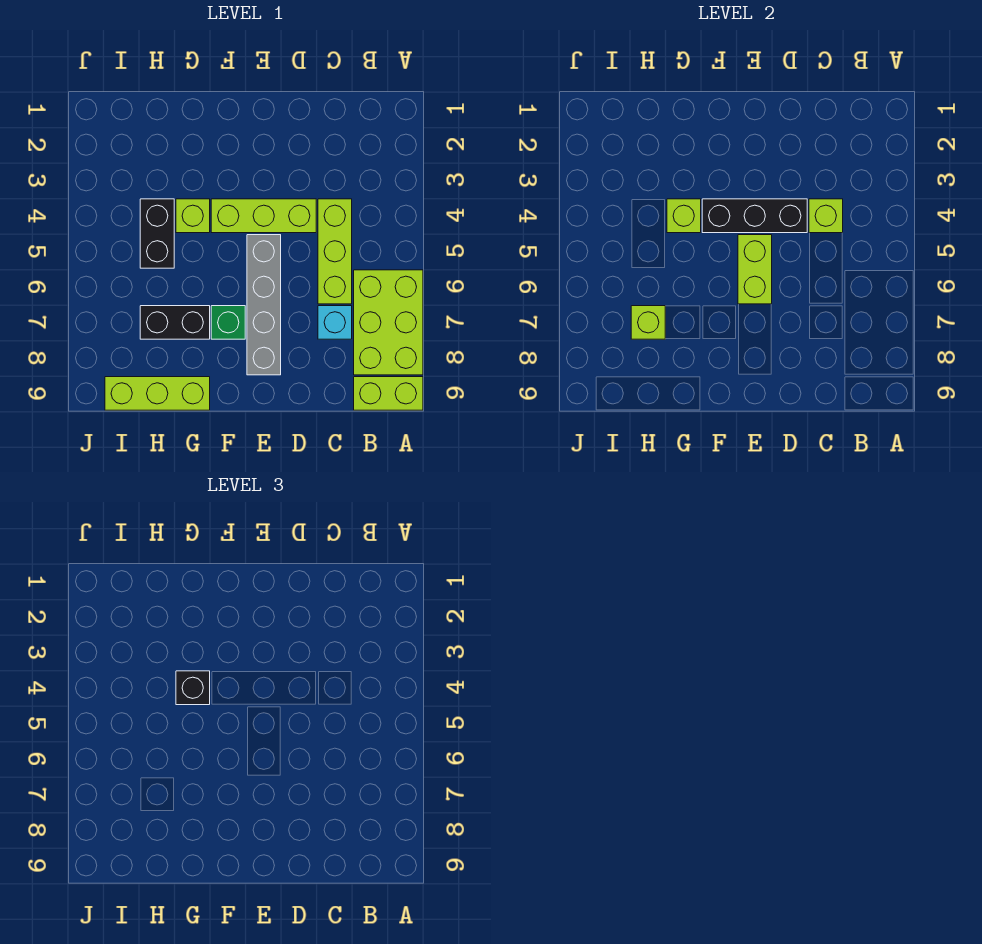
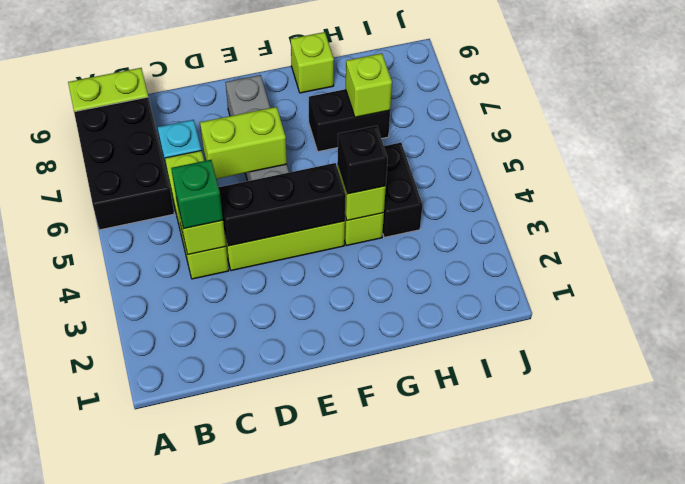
lime brick A6:B8 level 1 -> black brick A6:B8 level 1
lime brick E5:E6 level 2 -> lime brick D6:E6 level 2
green brick F7 level 1 -> green brick C4 level 3
lime brick G9:I9 level 1 -> lime brick G9 level 1

